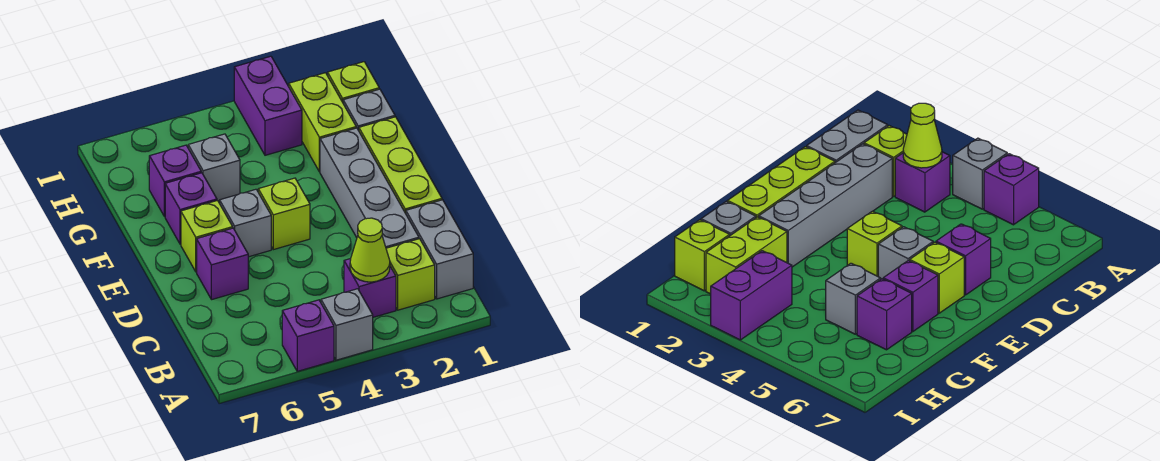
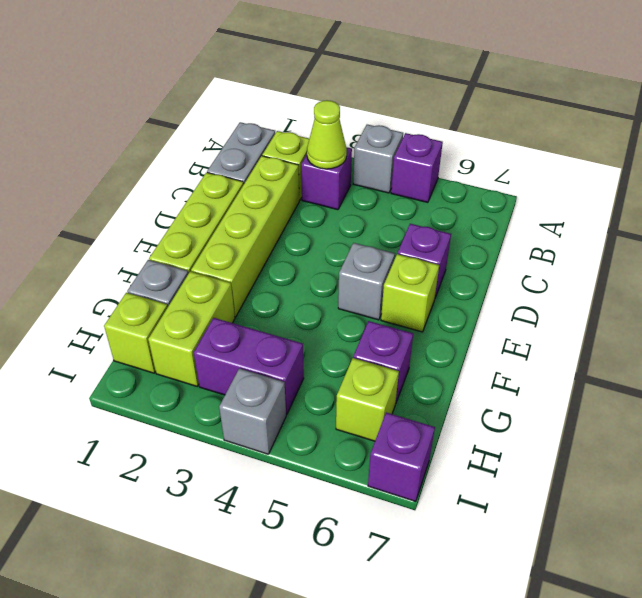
grey brick C2:F2 level 1 -> lime brick C2:F2 level 1
lime brick E4 level 1 -> lime brick H6 level 1
purple brick F6 level 1 -> purple brick I7 level 1
grey brick G5 level 1 -> grey brick I4 level 1
purple brick H3:I3 level 1 -> purple brick H3:H4 level 1

